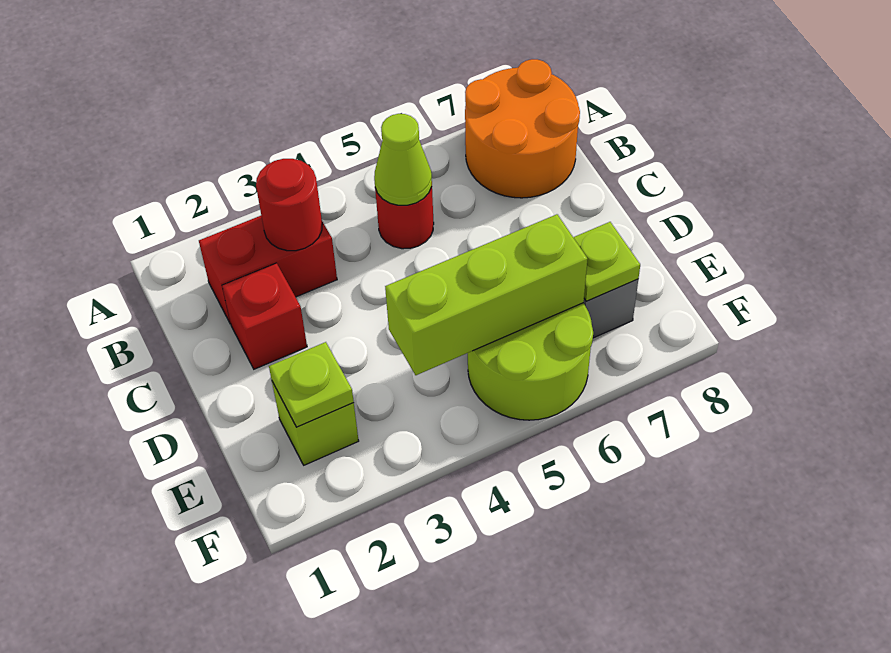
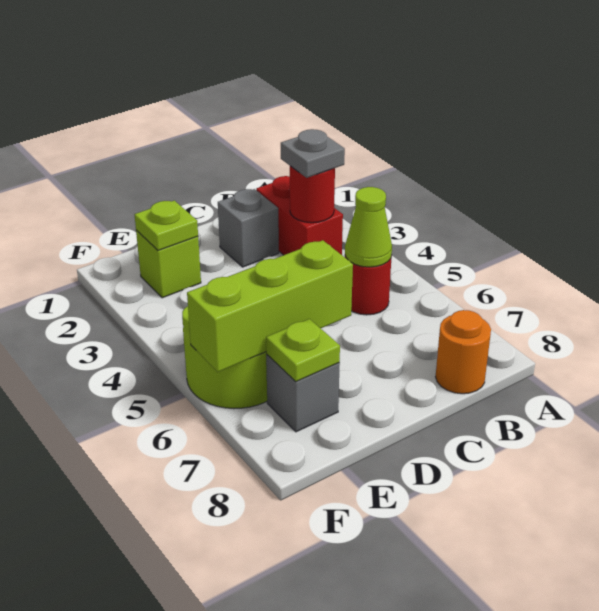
orange round brick A7:B8 level 1 -> orange round brick B8 level 1
none -> grey plate B3 level 3
red brick C2 level 1 -> grey brick C2 level 1
lime brick E4:E6 level 2 -> lime brick D6:F6 level 2

